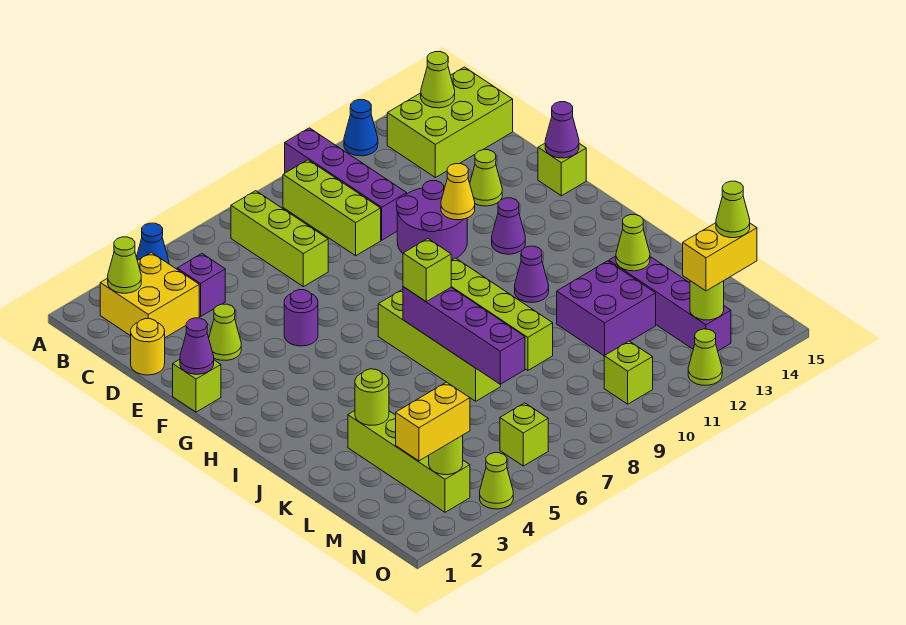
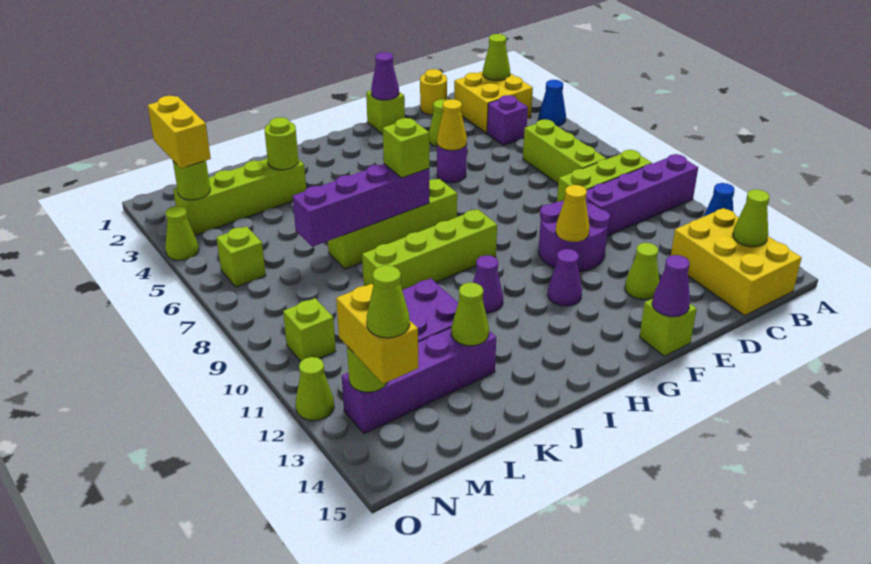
lime brick B7:D7 level 1 -> lime brick C6:C8 level 1
lime brick B13:C15 level 1 -> yellow brick B13:C15 level 1
none -> yellow cone F5 level 2

